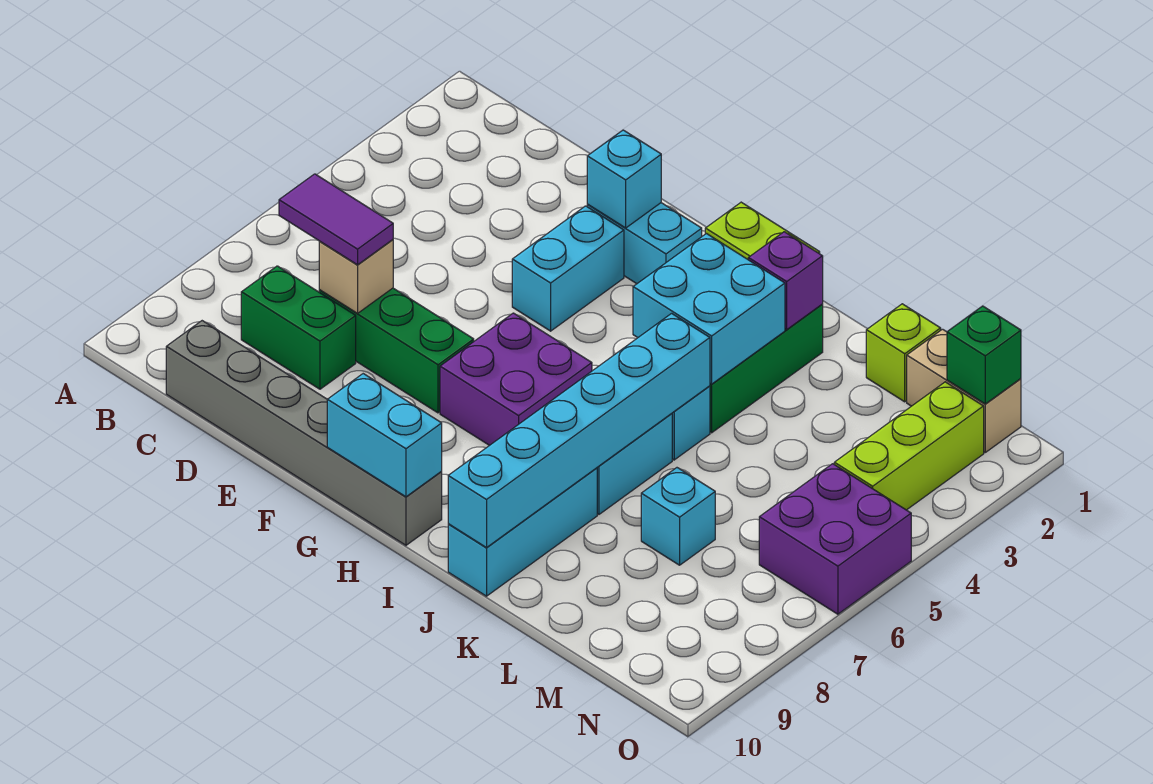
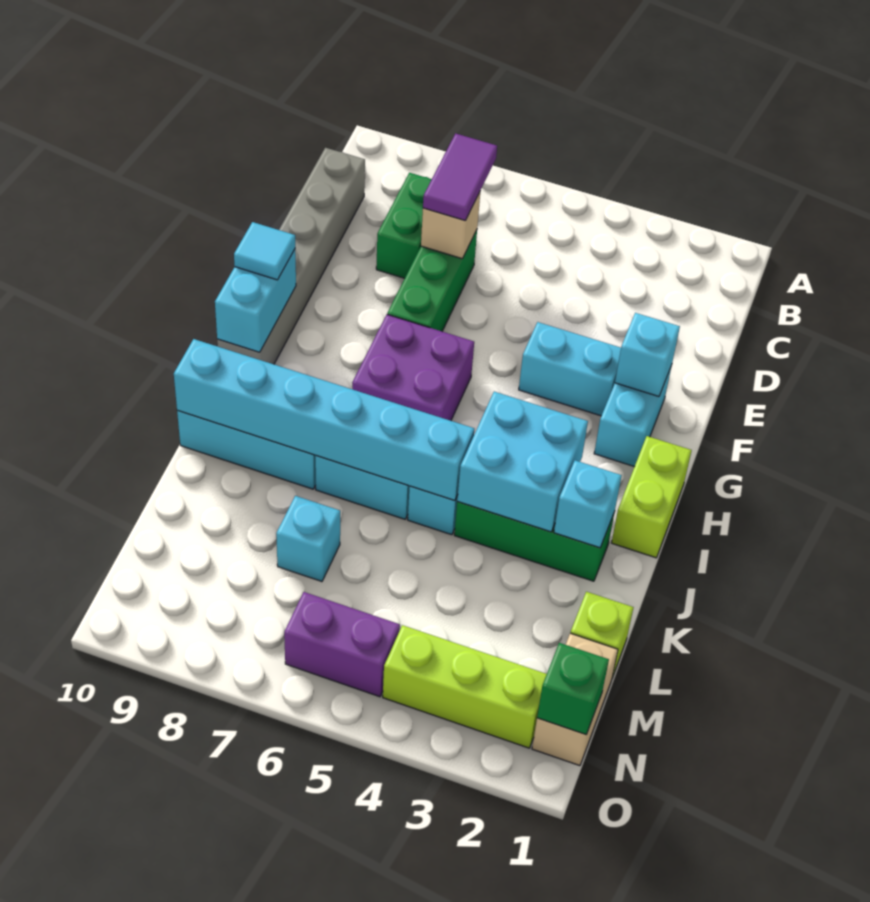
none -> cyan tile G10 level 3
purple brick J2 level 2 -> cyan brick J2 level 2
purple brick N5:O6 level 1 -> purple brick N5:N6 level 1

